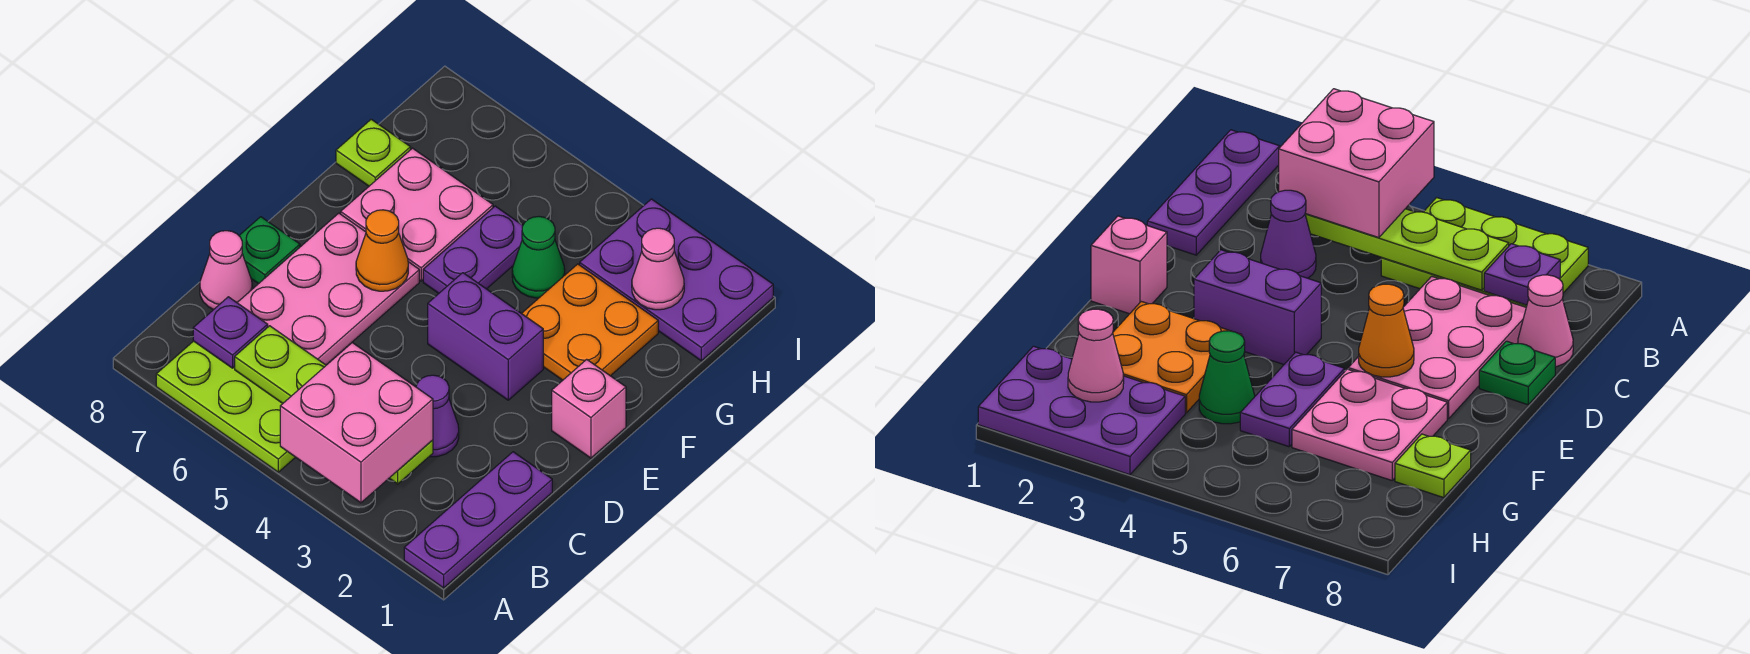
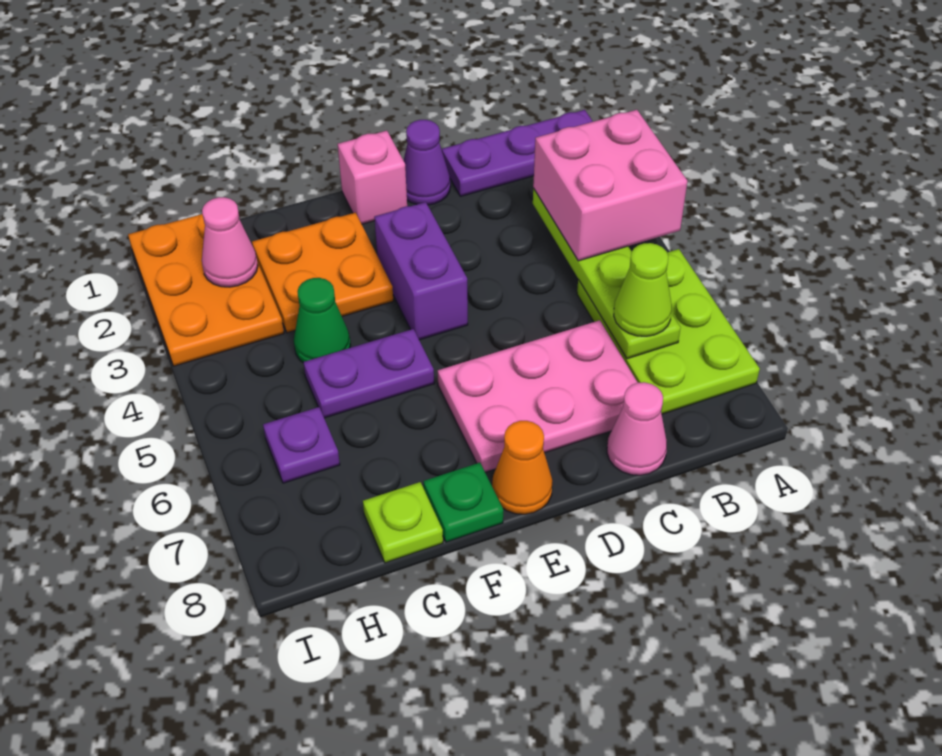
none -> lime cone B6 level 3
purple plate B7 level 2 -> purple plate H6 level 1
purple cone C3 level 1 -> purple cone D1 level 1
green plate D8 level 1 -> green plate F8 level 1
orange cone E6 level 2 -> orange cone E8 level 1
pink plate F6:G7 level 1 -> none
purple plate H1:I3 level 1 -> orange plate H1:I3 level 1

